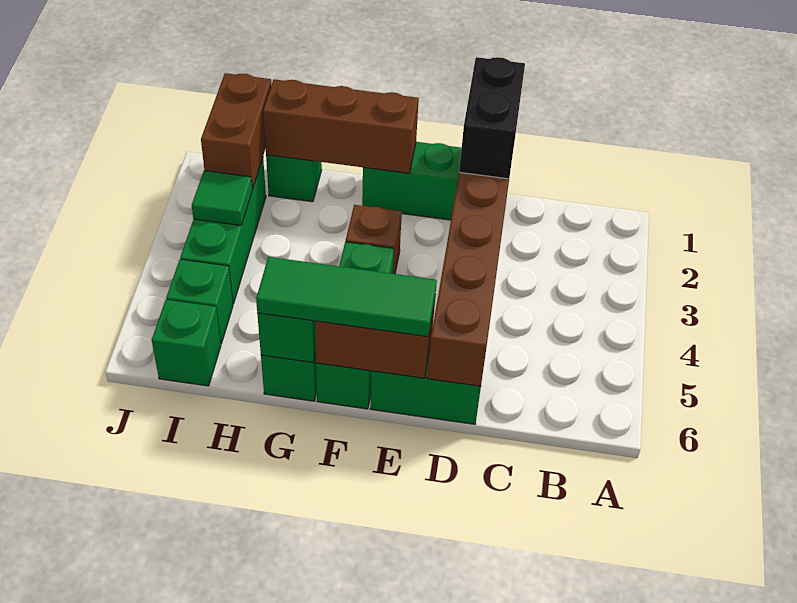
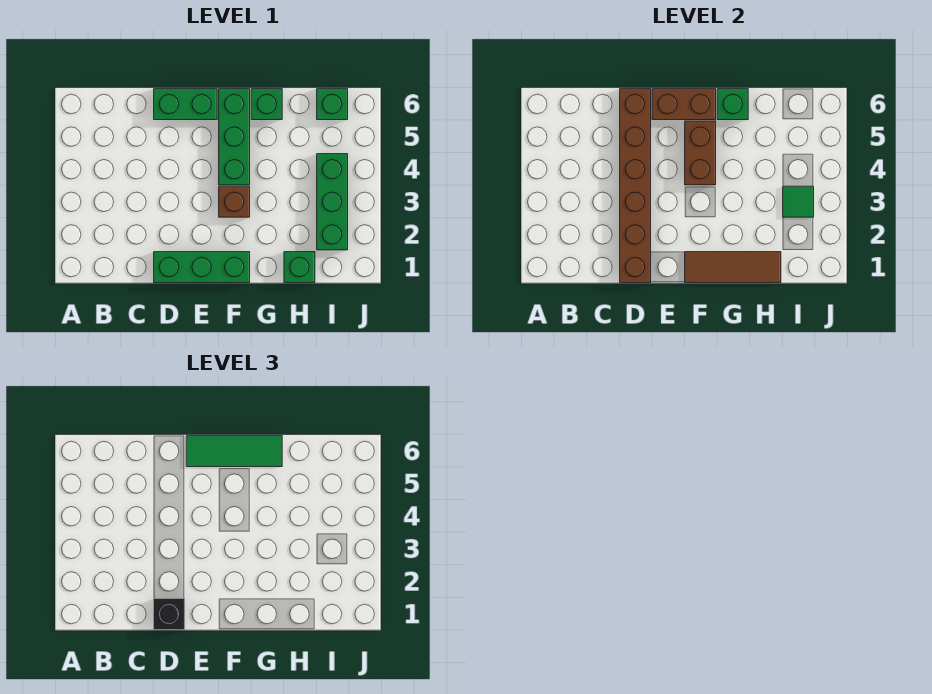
black brick D1:D2 level 3 -> black brick D1 level 3
brown brick F1:H1 level 2 -> brown tile F1:H1 level 2
brown brick I1:I2 level 2 -> brown brick F4:F5 level 2
green brick I5 level 1 -> none

